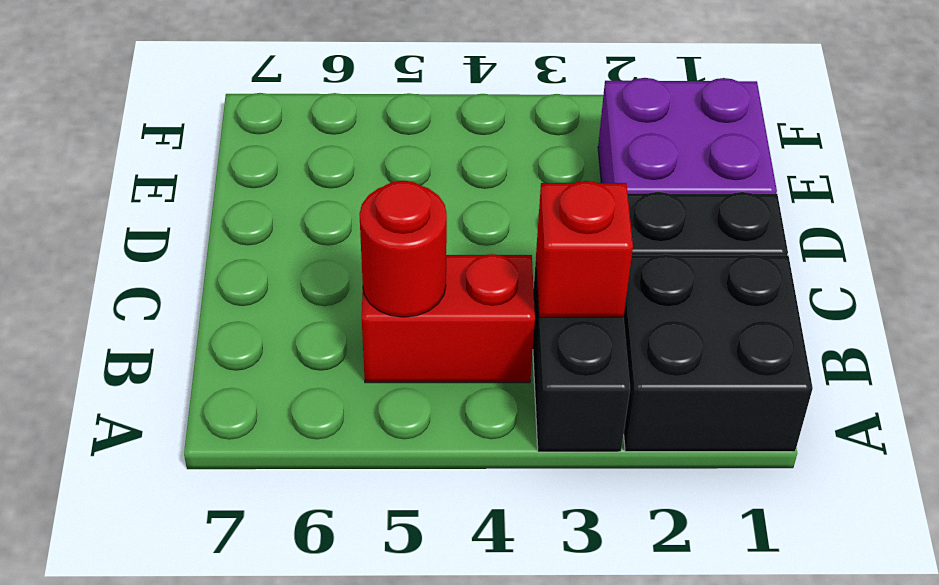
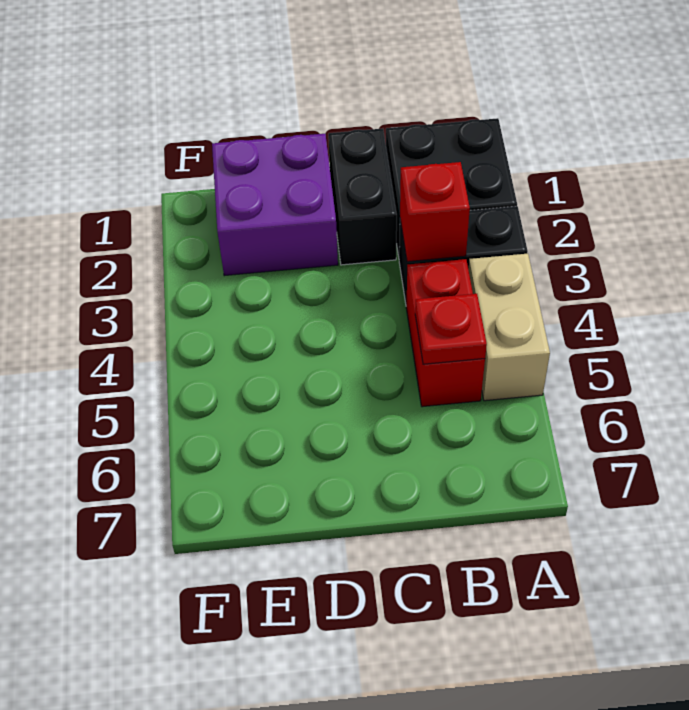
none -> tan brick A4:A5 level 1
red round brick B5 level 2 -> red plate B5 level 2

